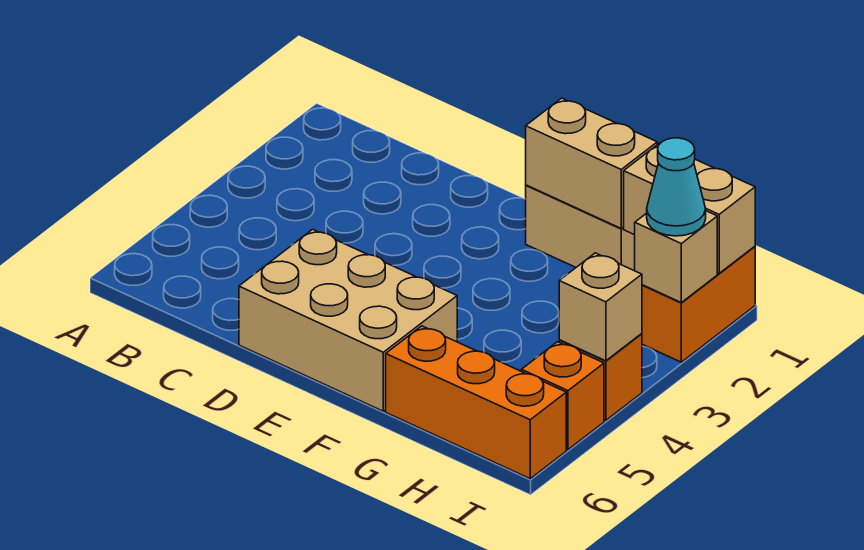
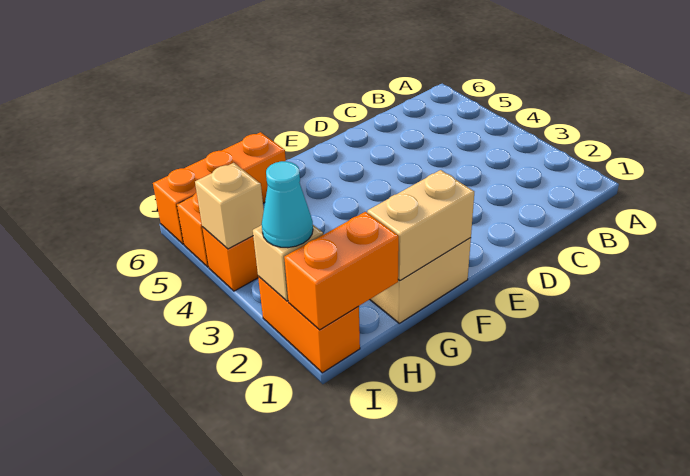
tan brick D5:F6 level 1 -> none
tan brick H1:I1 level 2 -> orange brick H1:I1 level 2

